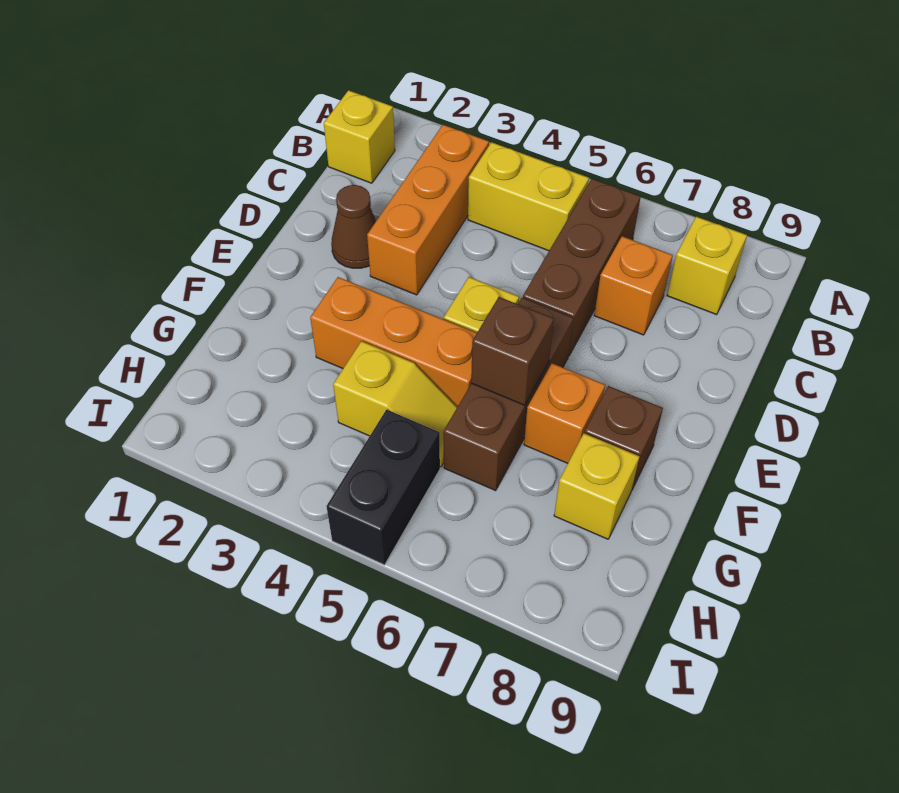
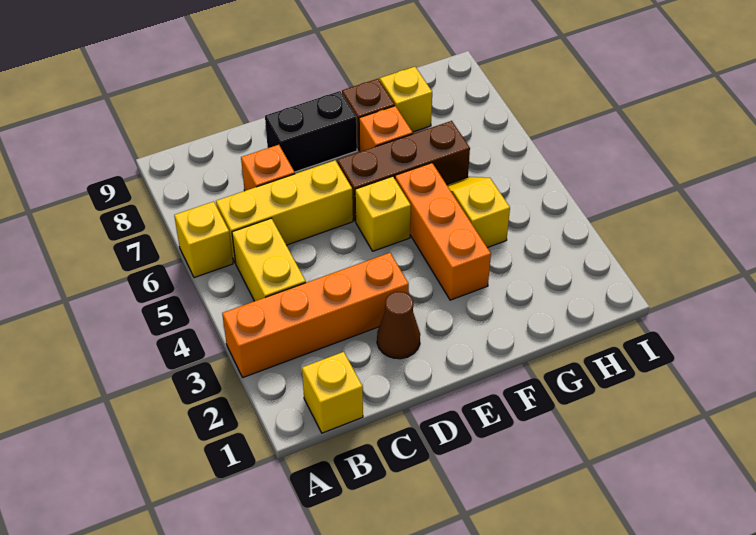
orange brick B3:D3 level 1 -> orange brick A3:D3 level 1
brown brick B6:D6 level 1 -> yellow brick B6:D6 level 1
yellow brick B8 level 1 -> yellow brick A6 level 1
brown brick F6 level 2 -> none
black brick H5:I5 level 1 -> black brick D8:E8 level 1

